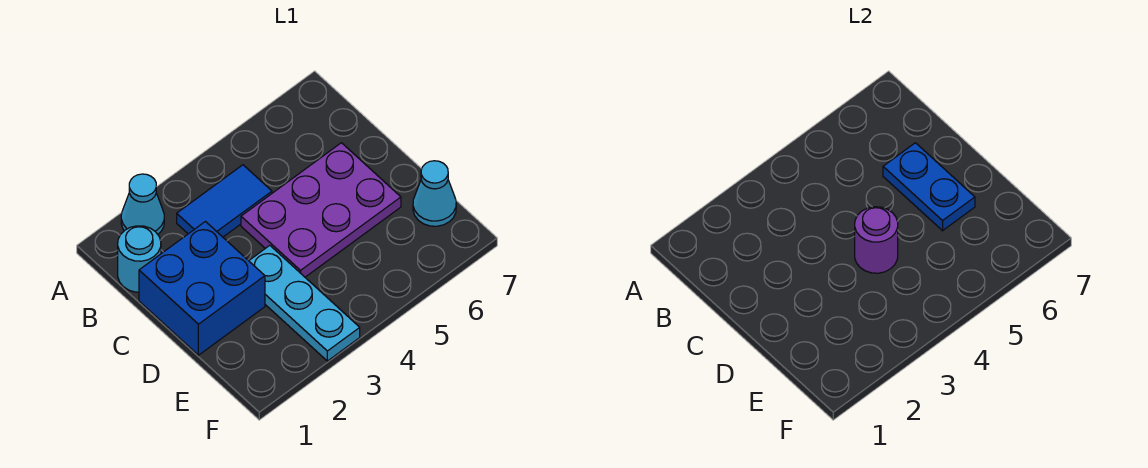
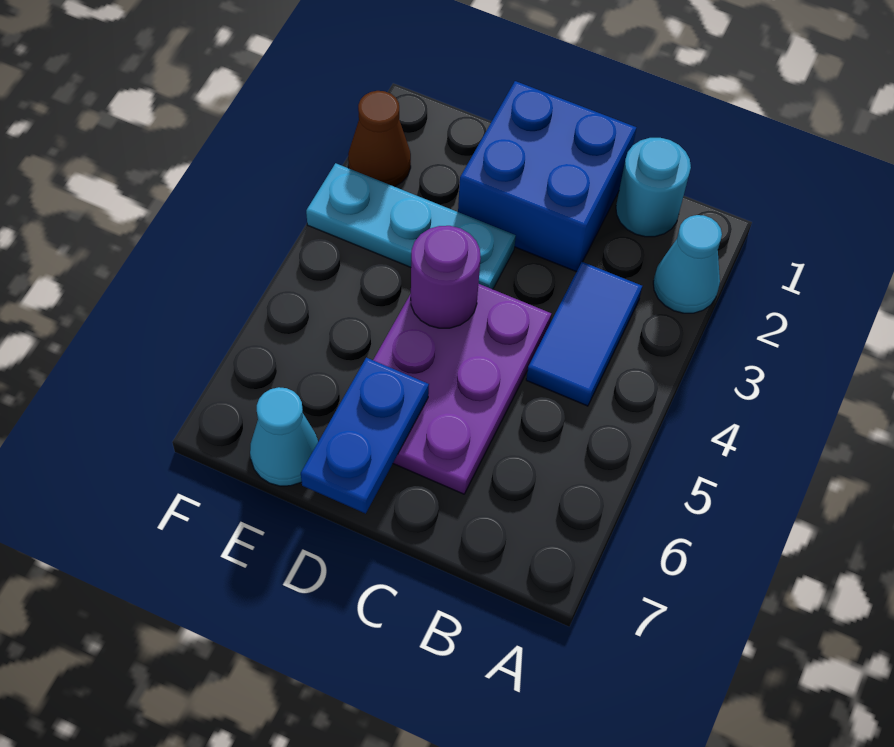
blue plate C6:D6 level 2 -> blue plate D6:D7 level 2
none -> brown cone F2 level 1

